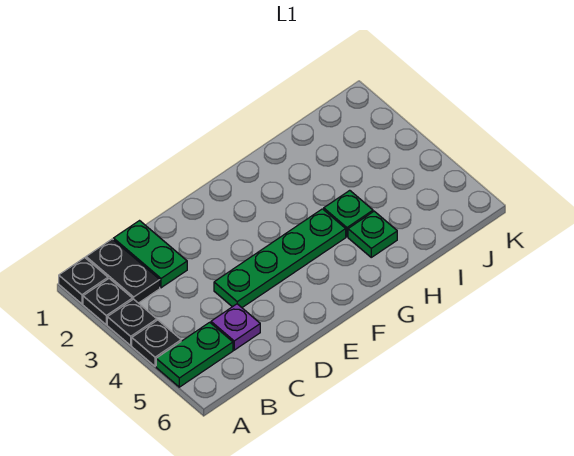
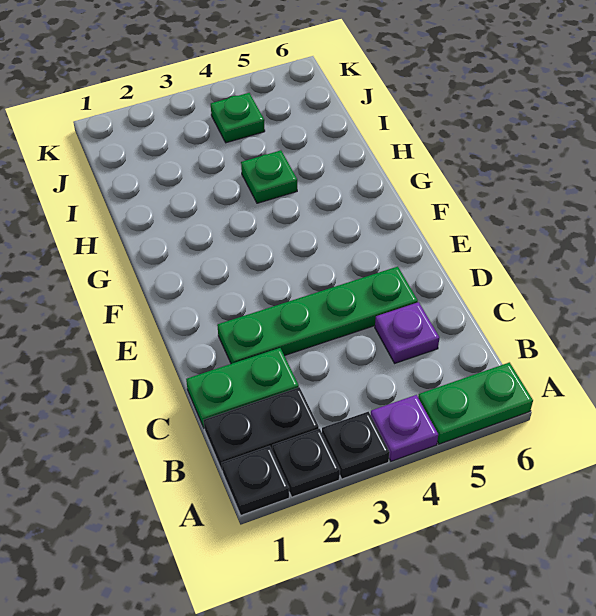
black plate A4 level 1 -> purple plate A4 level 1
green plate A5:B5 level 1 -> green plate A5:A6 level 1
green plate D4:G4 level 1 -> green plate D2:D5 level 1
green plate H5 level 1 -> green plate J4 level 1

